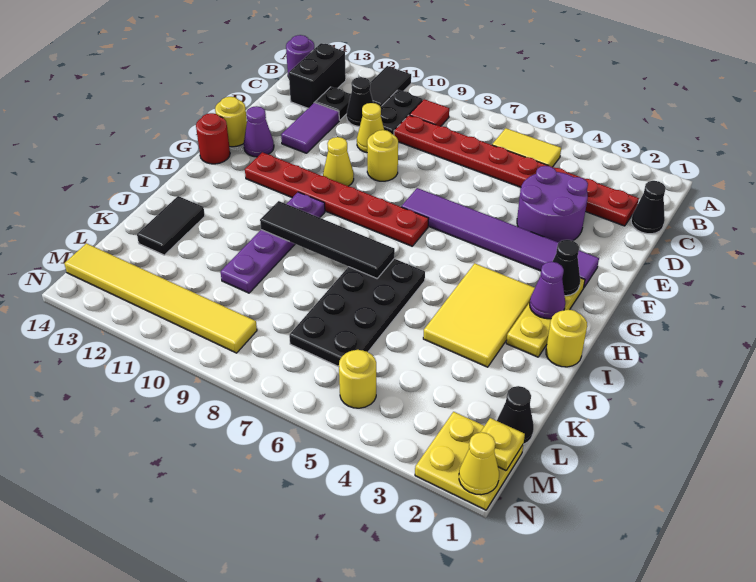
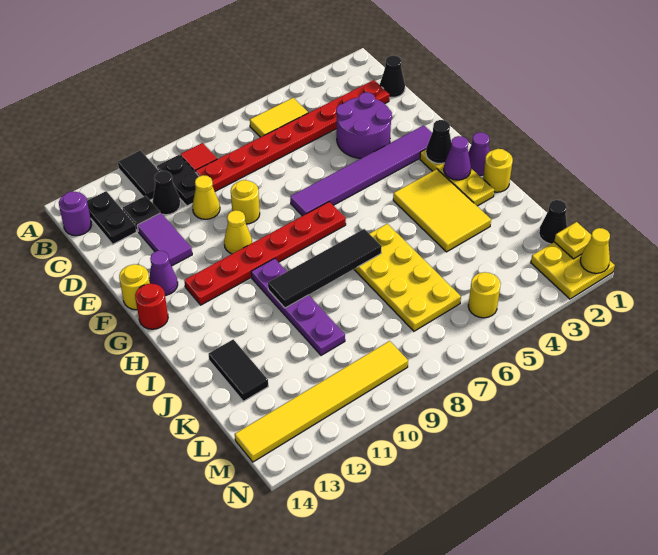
black brick B13:C13 level 1 -> black plate B13:C13 level 1
none -> purple cone H1 level 1
black plate I6:L7 level 1 -> yellow plate I6:L7 level 1

